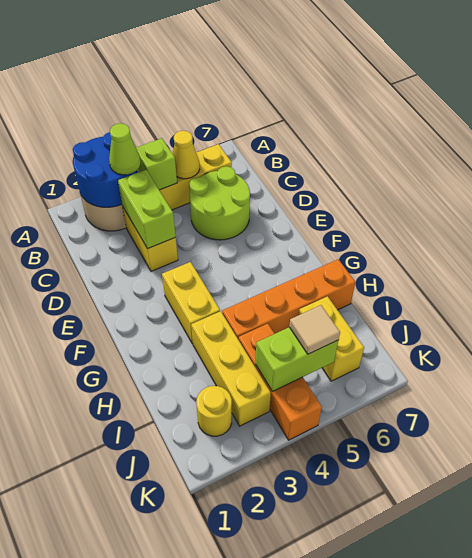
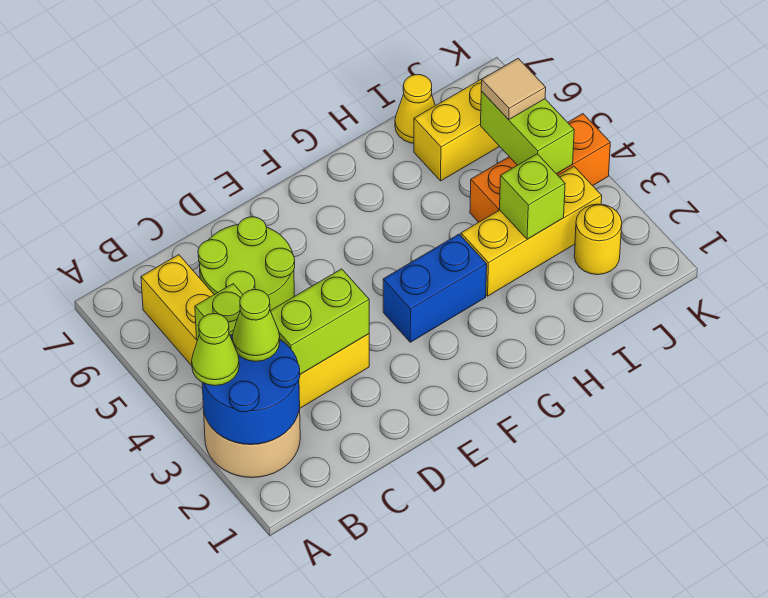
none -> lime cone A3 level 3
yellow cone B5 level 2 -> yellow cone I7 level 1
yellow brick F3:G3 level 1 -> blue brick F3:G3 level 1
orange brick H4:H7 level 1 -> none
none -> lime brick I3 level 2

